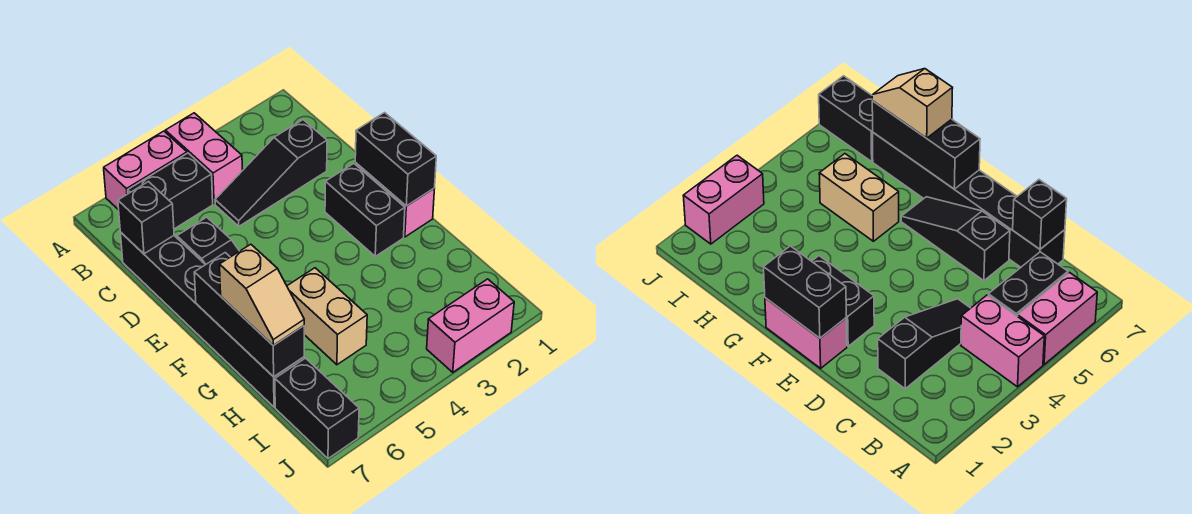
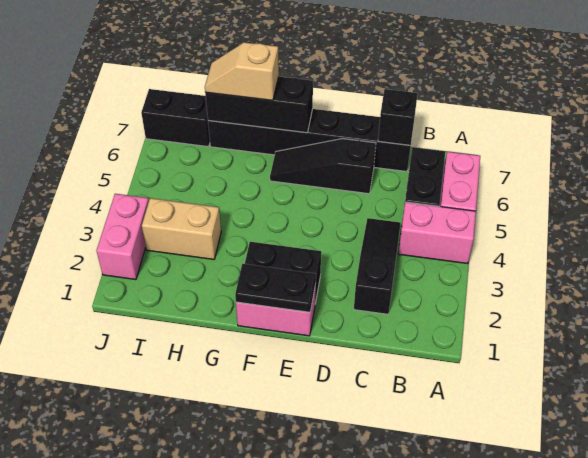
black brick E1:F1 level 2 -> black plate E1:F1 level 2
tan brick G5:H5 level 1 -> tan brick H3:I3 level 1

